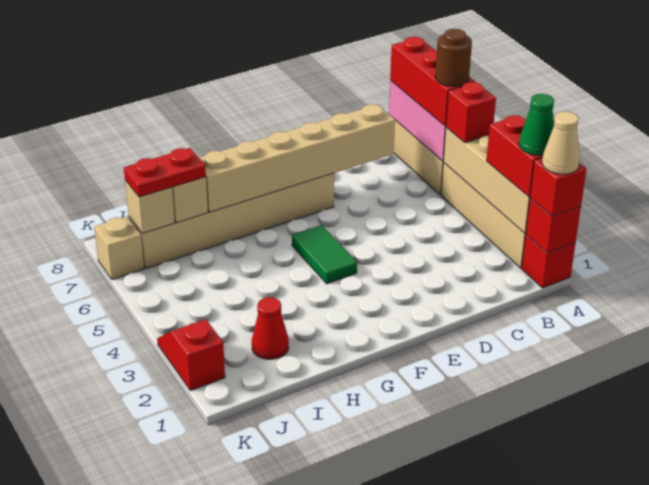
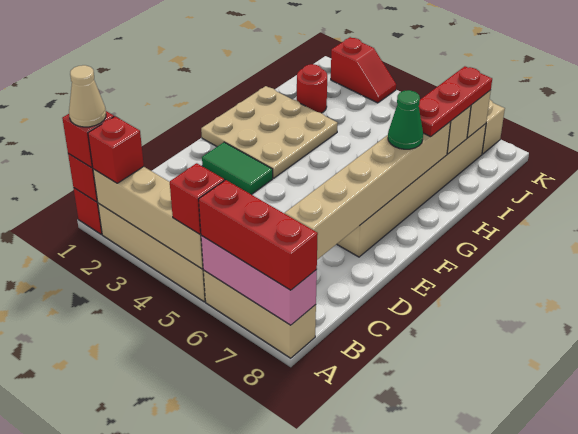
red brick A2:A3 level 3 -> red brick A2 level 3
green cone A2 level 4 -> green cone G7 level 3
brown round brick A6 level 4 -> none
none -> tan plate F1:H3 level 1
green tile F4:F5 level 1 -> green tile E2:E3 level 1
red cone I2 level 1 -> red round brick I2 level 1
red plate I7:J7 level 3 -> red plate H7:J7 level 3

